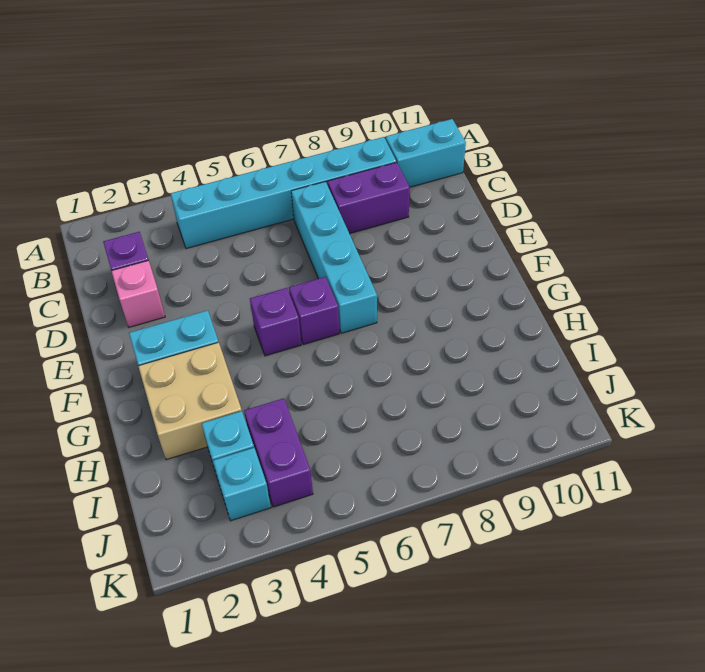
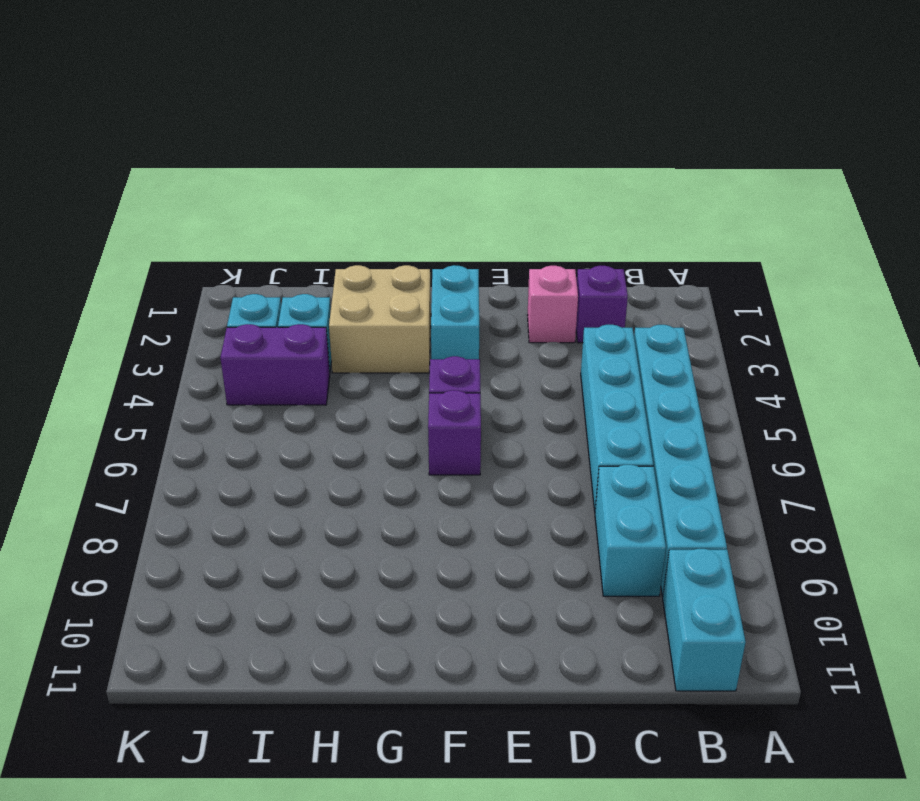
cyan brick C7:F7 level 1 -> cyan brick C4:C7 level 1
purple brick C8:C9 level 1 -> cyan brick C8:C9 level 1

